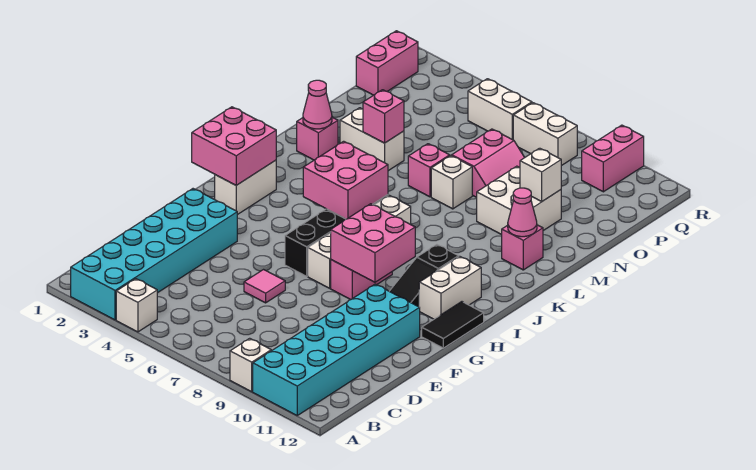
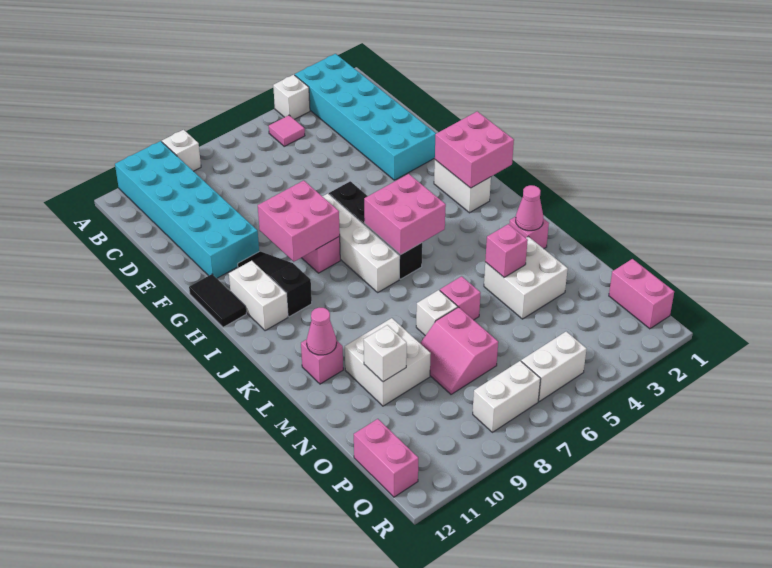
pink tile E6 level 1 -> pink tile B5 level 1
white brick M3:M4 level 1 -> white brick M3:N4 level 1
pink brick Q10:R10 level 1 -> pink brick P12:Q12 level 1

